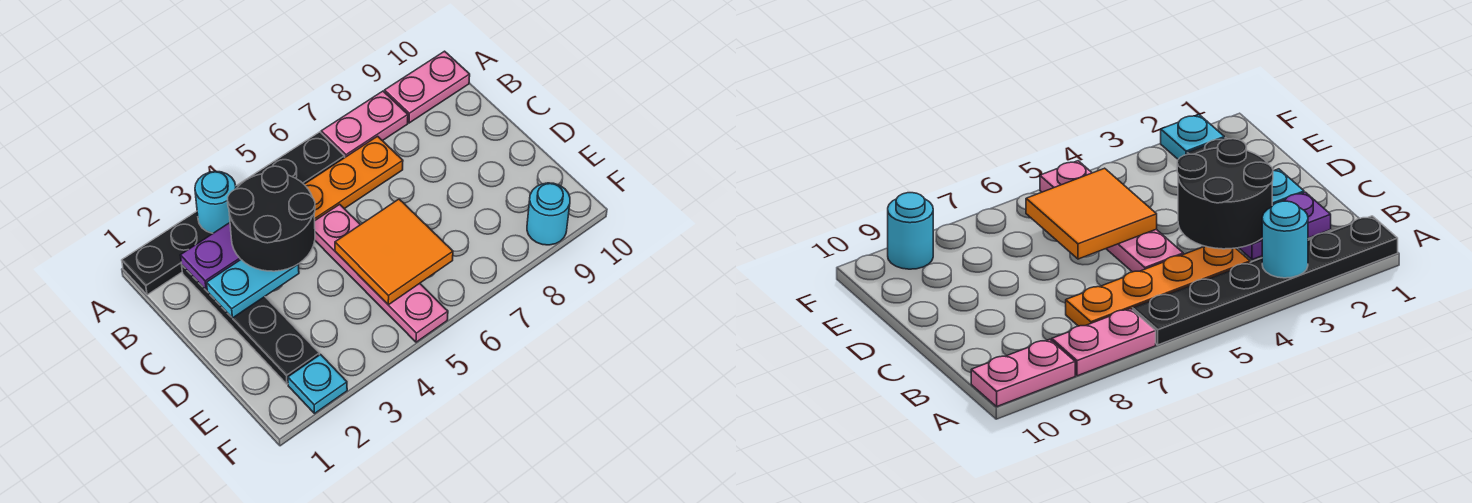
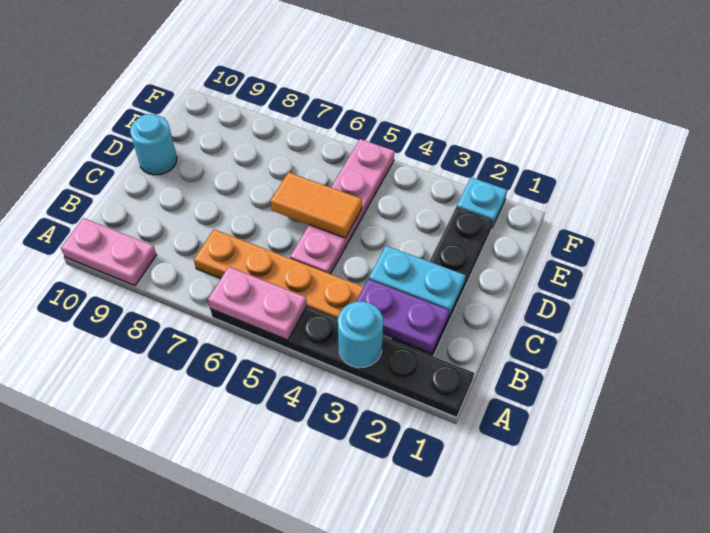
pink plate A7:A8 level 1 -> pink plate A5:A6 level 2
black round brick B3:C4 level 3 -> none
orange tile D5:E6 level 2 -> orange tile D5:D6 level 2
cyan round brick F9 level 1 -> cyan round brick D10 level 1

